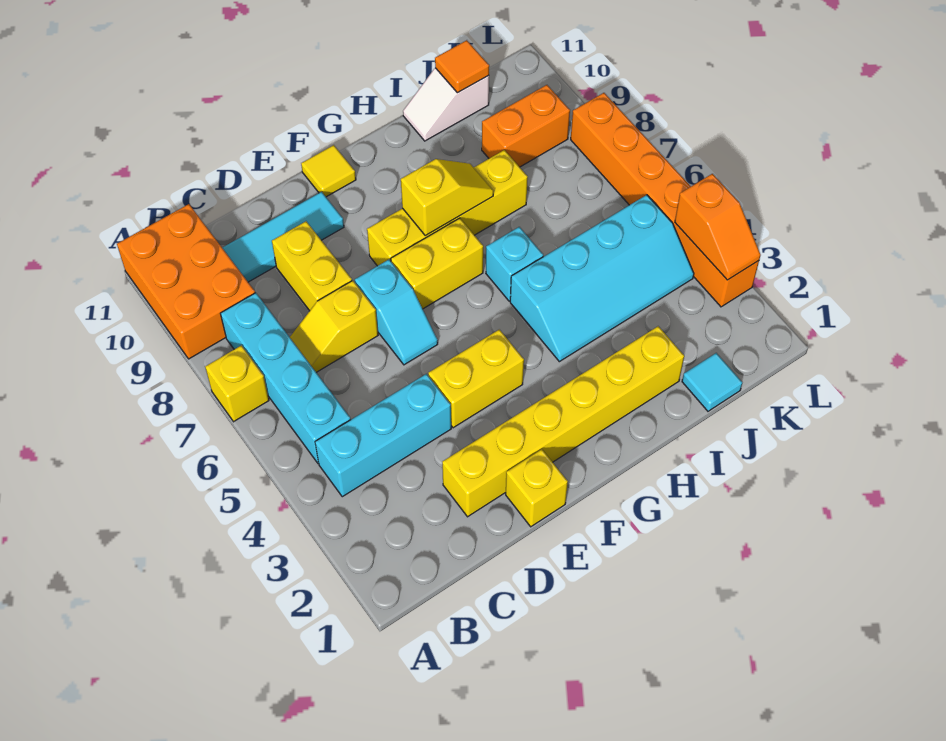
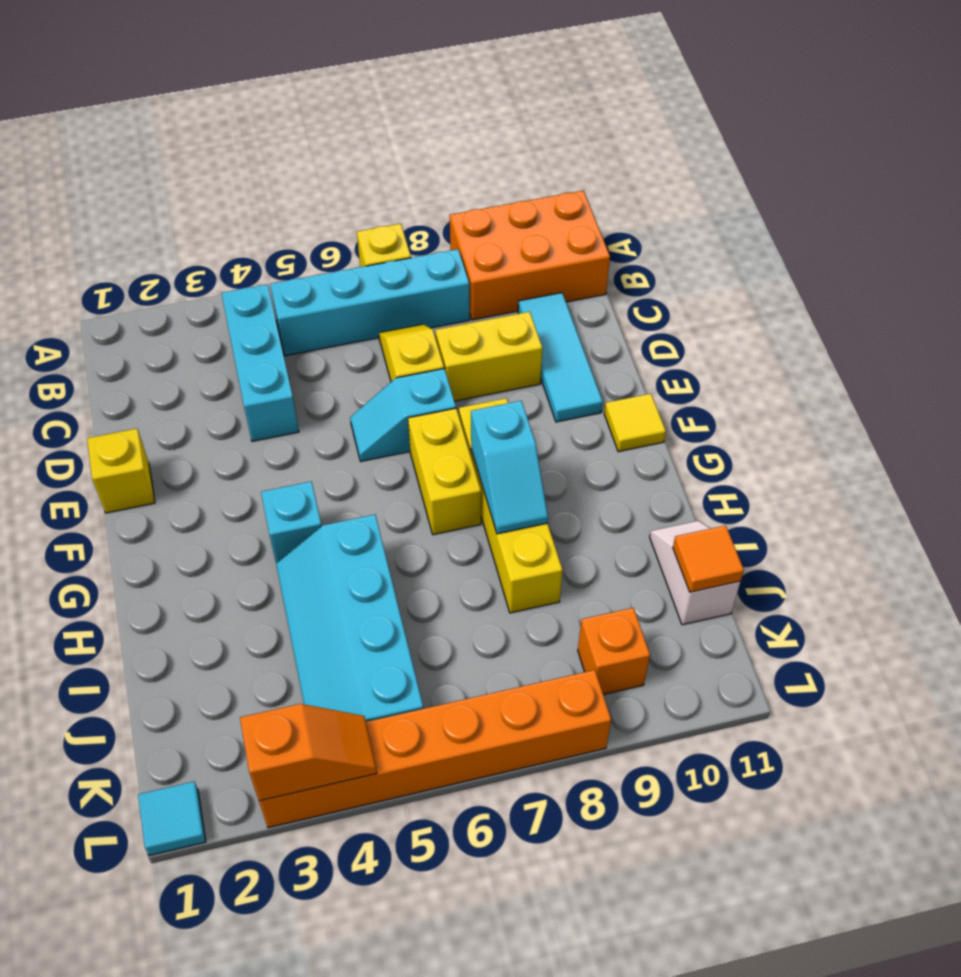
yellow brick D2:I2 level 1 -> none
yellow brick E4:F4 level 1 -> none
yellow slope G8:H8 level 2 top G -> cyan slope G8:H8 level 2 top G
cyan brick H6 level 1 -> cyan brick G4 level 1
cyan tile J1 level 1 -> cyan tile L1 level 1
orange brick J9:K9 level 1 -> orange brick K9 level 1
orange slope L3:L4 level 2 top 4 -> orange slope L3:L4 level 2 top 3

